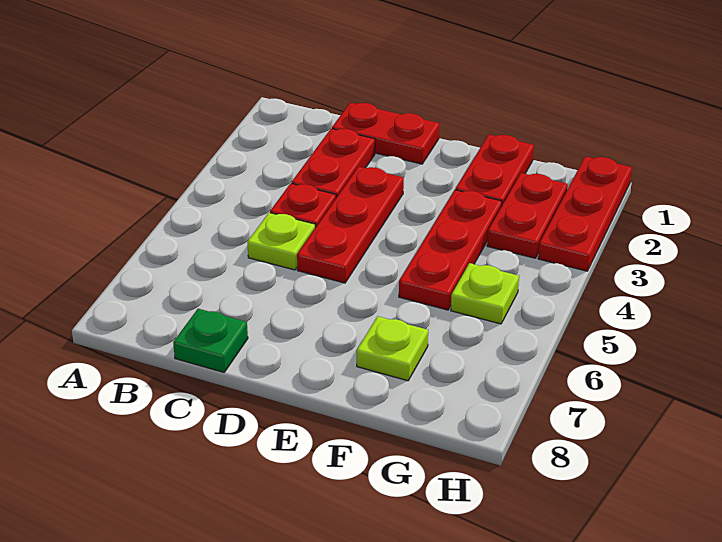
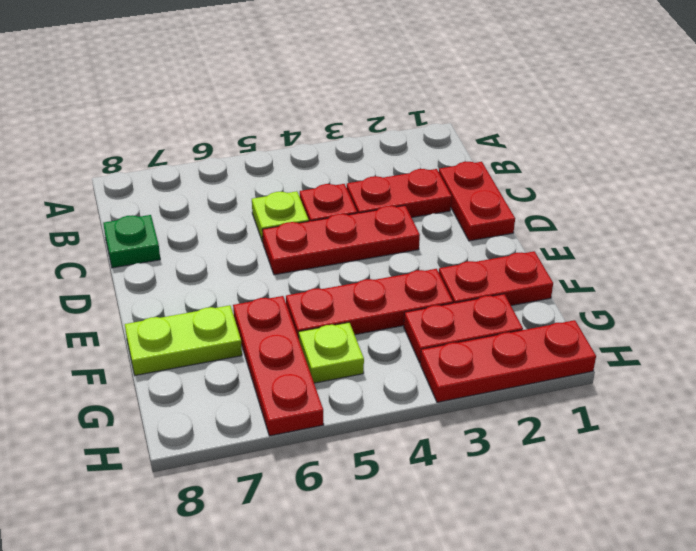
none -> red plate F6:H6 level 1
lime plate F7 level 1 -> lime plate F7:F8 level 1

